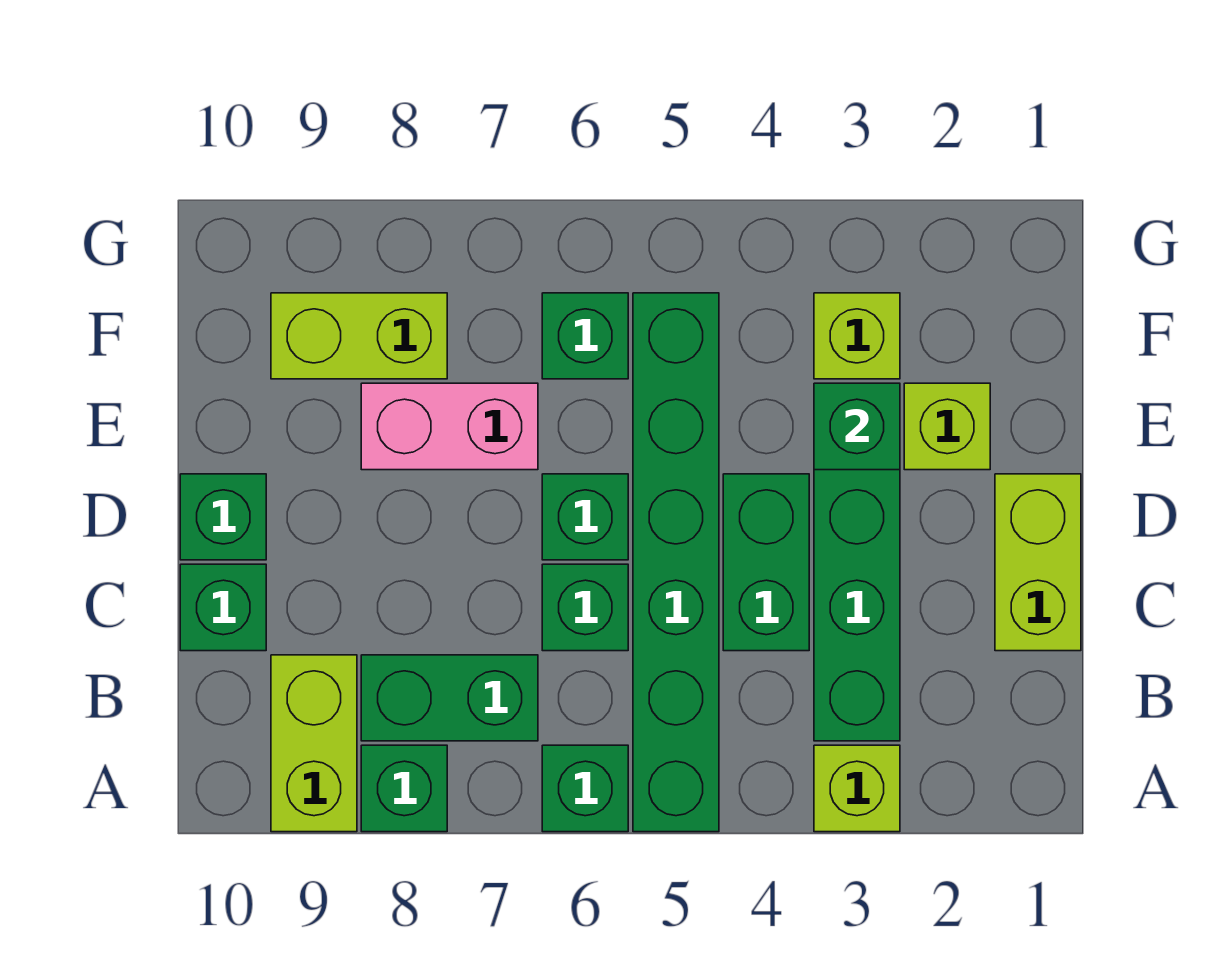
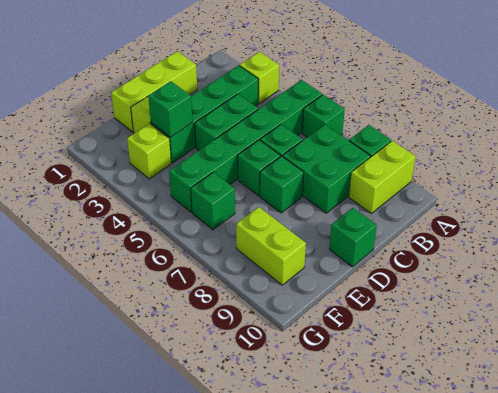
green brick B7:B8 level 1 -> green brick B7:C8 level 1
lime brick C1:D1 level 1 -> lime brick C1:E1 level 1
green brick C10 level 1 -> green brick D7 level 1
pink brick E7:E8 level 1 -> none

